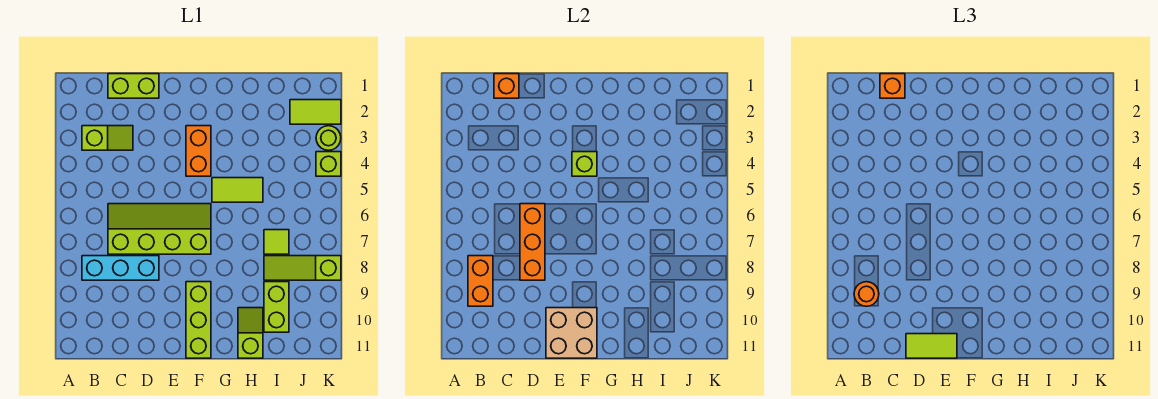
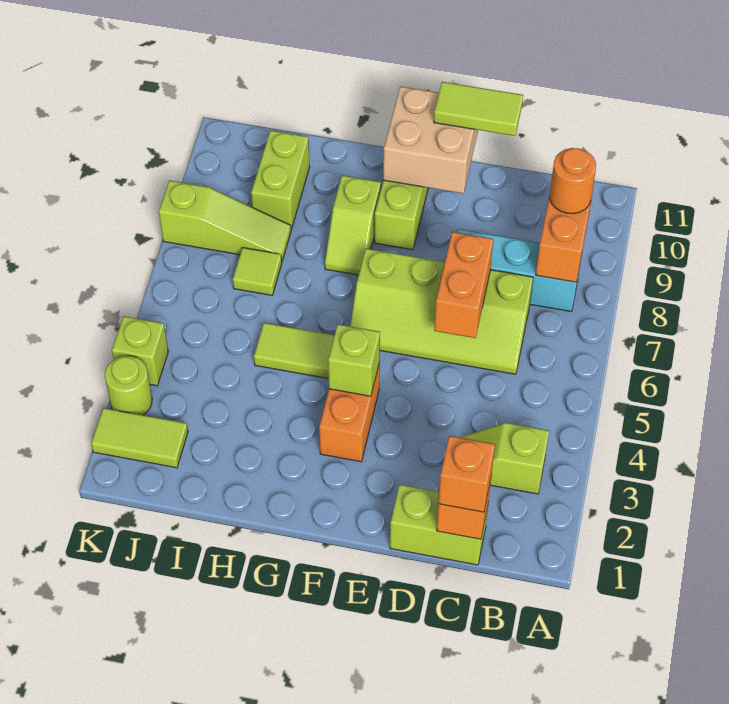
orange brick D6:D8 level 2 -> orange brick D6:D7 level 2
lime slope H10:H11 level 1 top 11 -> lime slope G8:G9 level 1 top 9

